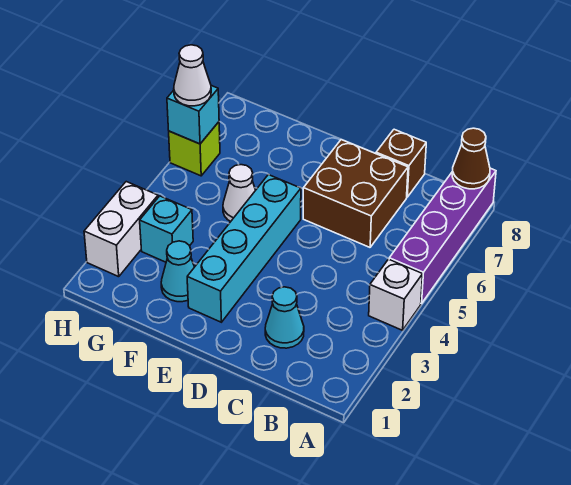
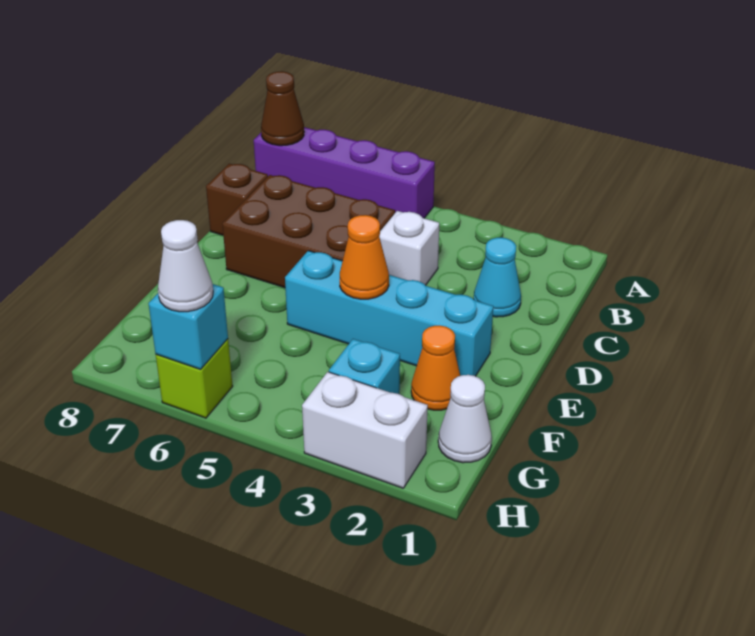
white brick A4 level 1 -> white brick C4 level 1
brown brick C6:D7 level 1 -> brown brick C5:D7 level 1
none -> orange cone E4 level 2
cyan cone F2 level 1 -> orange cone F2 level 1
white cone F5 level 1 -> white cone G1 level 1

